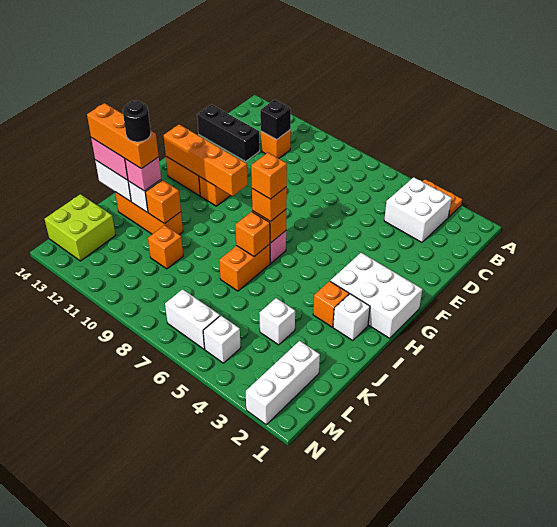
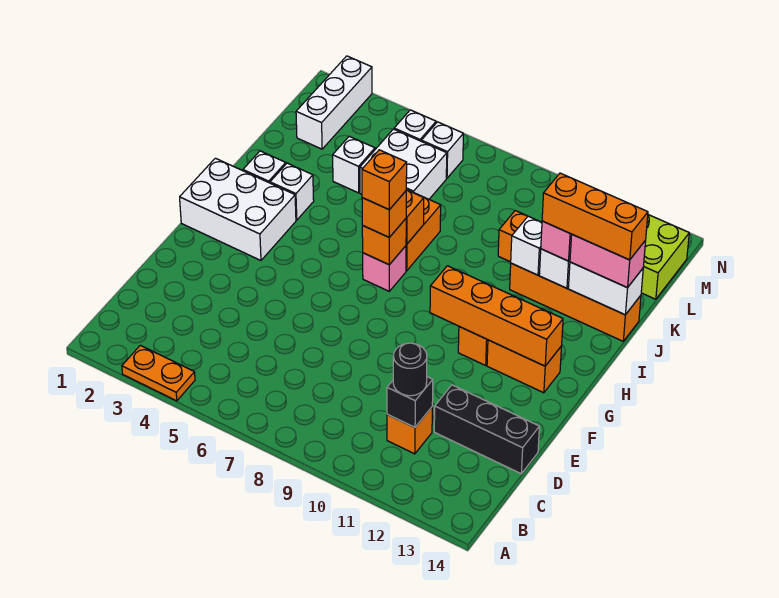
white brick B3:C4 level 1 -> white brick K5:L6 level 1
orange brick I3 level 1 -> white brick I3 level 1
orange brick J11:J13 level 1 -> orange brick J11:J14 level 1
orange brick J11 level 2 -> white brick J11 level 2
black round brick J12 level 5 -> black round brick C11 level 3
white brick M6:M7 level 1 -> white brick M6 level 1

